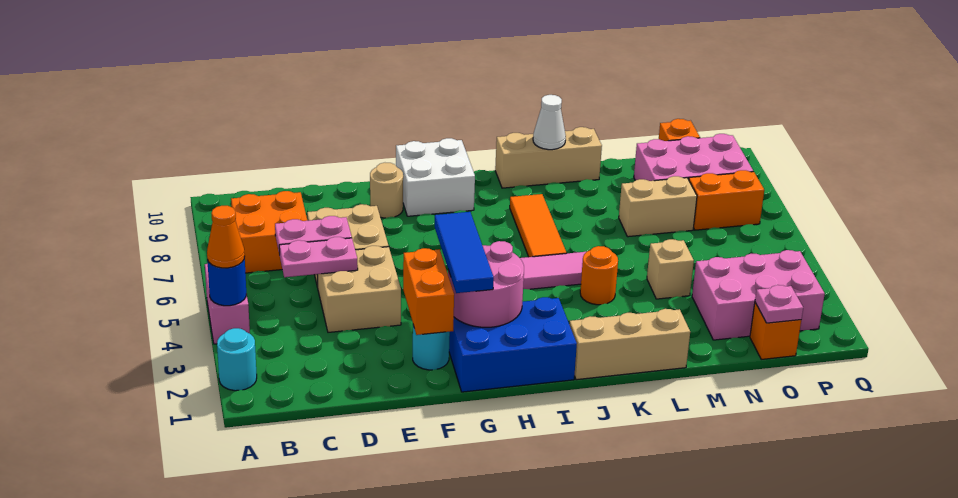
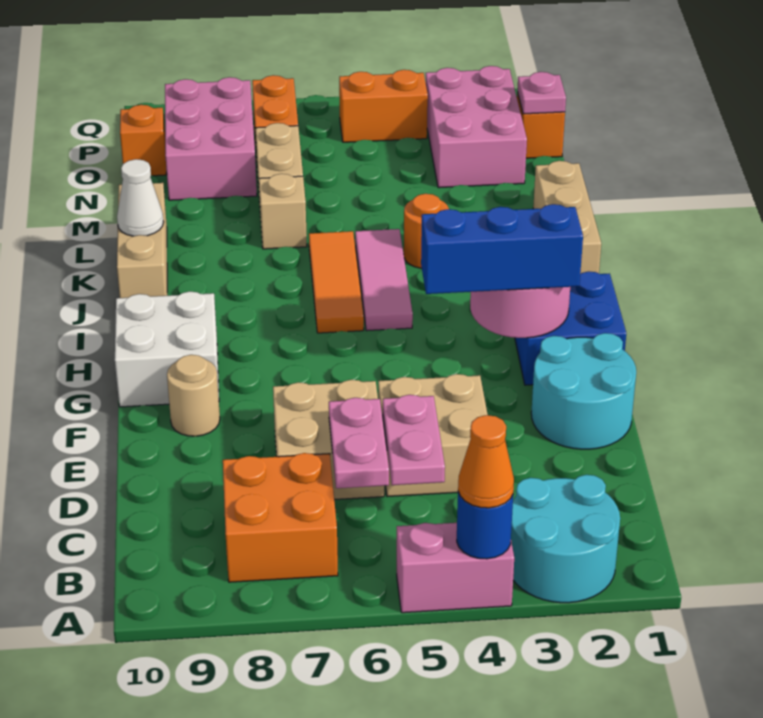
cyan round brick A2 level 1 -> cyan round brick A2:B3 level 1
cyan round brick F2 level 1 -> cyan round brick E1:F2 level 1
orange brick F2:F3 level 2 -> orange brick P4:P5 level 1
blue brick G1:I2 level 1 -> blue brick G1:H2 level 1
blue tile G2:G4 level 3 -> blue brick G2:G4 level 3
orange tile J6:J8 level 1 -> orange tile I6:K6 level 1
tan brick M4 level 1 -> tan brick L7 level 1

